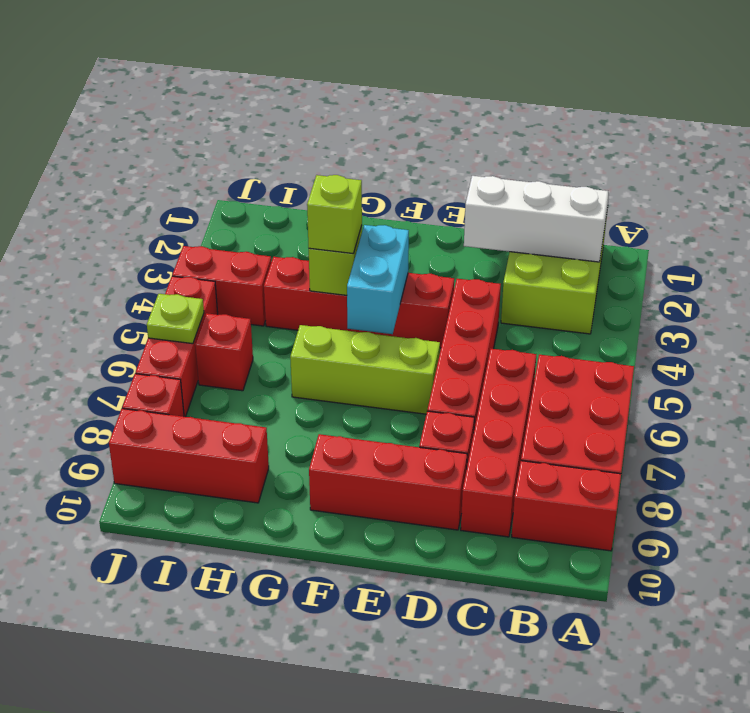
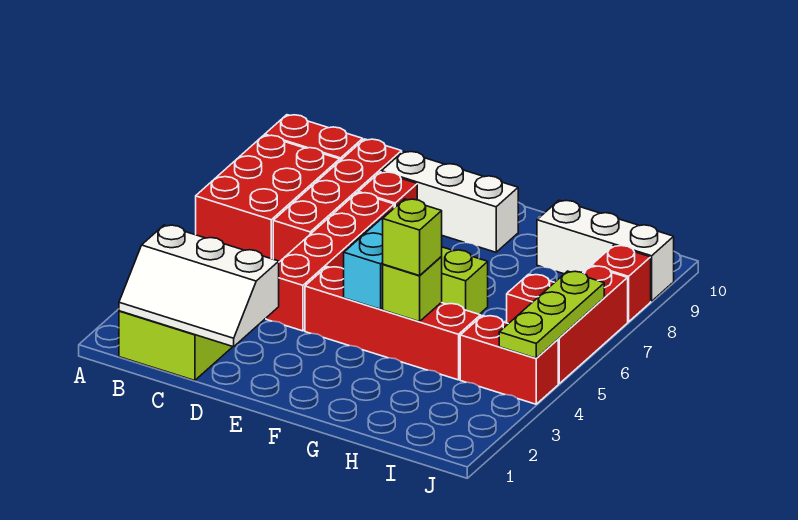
red brick D9:F9 level 1 -> white brick D9:F9 level 1
red brick H9:J9 level 1 -> white brick H9:J9 level 1
lime plate J6 level 2 -> lime plate J4:J6 level 2

